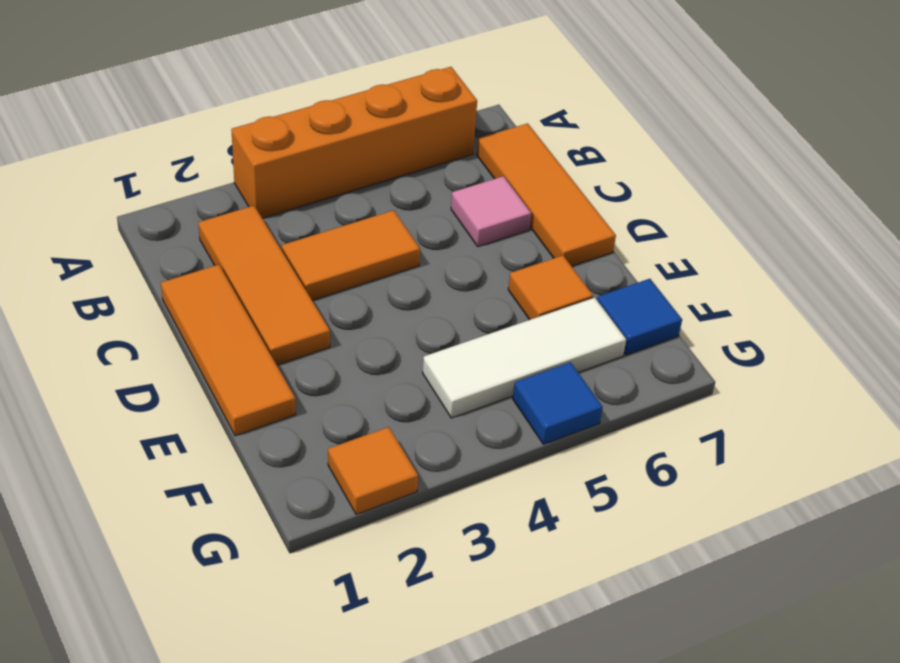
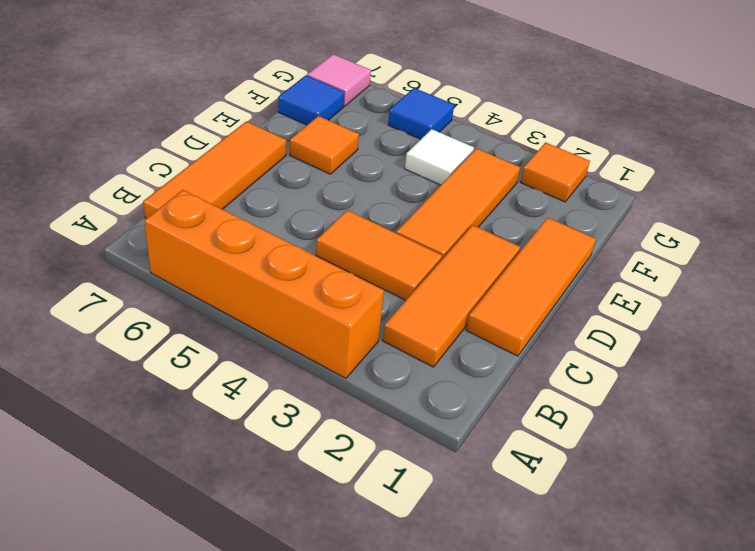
pink tile C6 level 1 -> pink tile G7 level 1
none -> orange tile D3:F3 level 1
white tile F4:F6 level 1 -> white tile F4 level 1

